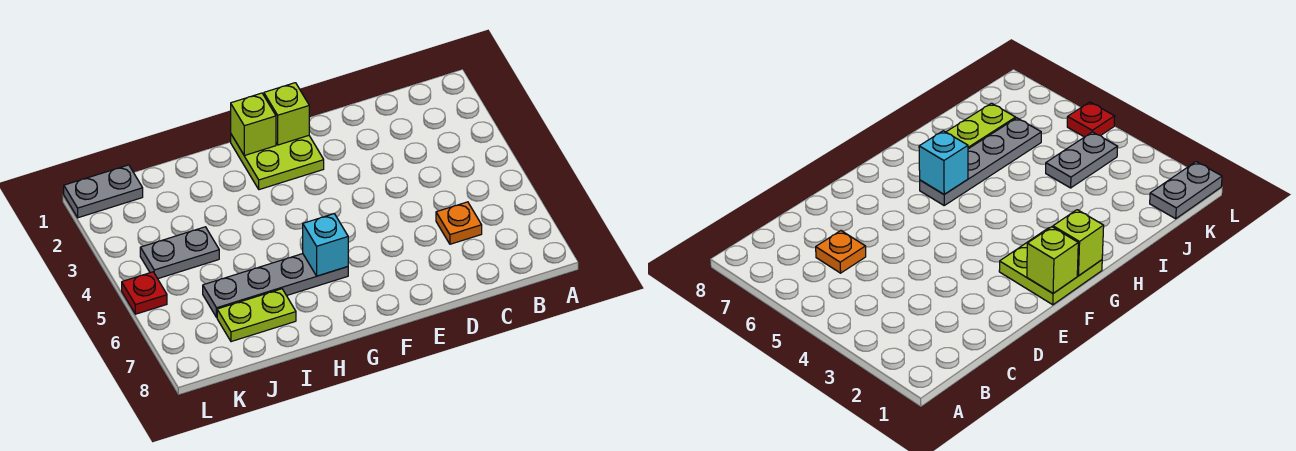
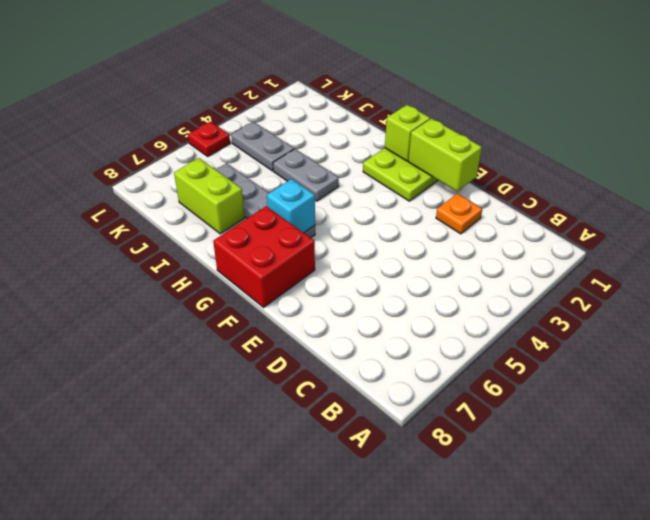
orange plate C6 level 1 -> orange plate D2 level 1
lime brick F1 level 2 -> lime brick E1:F1 level 2
none -> red brick F7:G8 level 1
lime plate I7:J7 level 1 -> lime brick I7:J7 level 1
grey plate K1:L1 level 1 -> grey plate H4:I4 level 1

